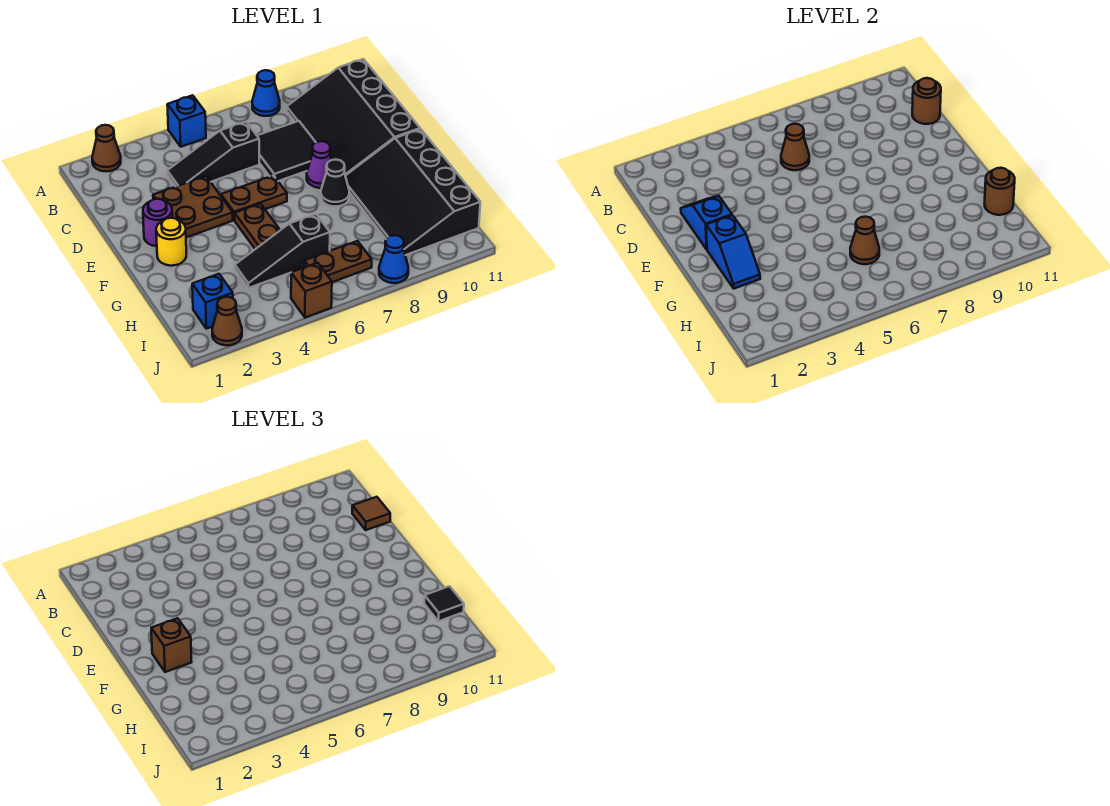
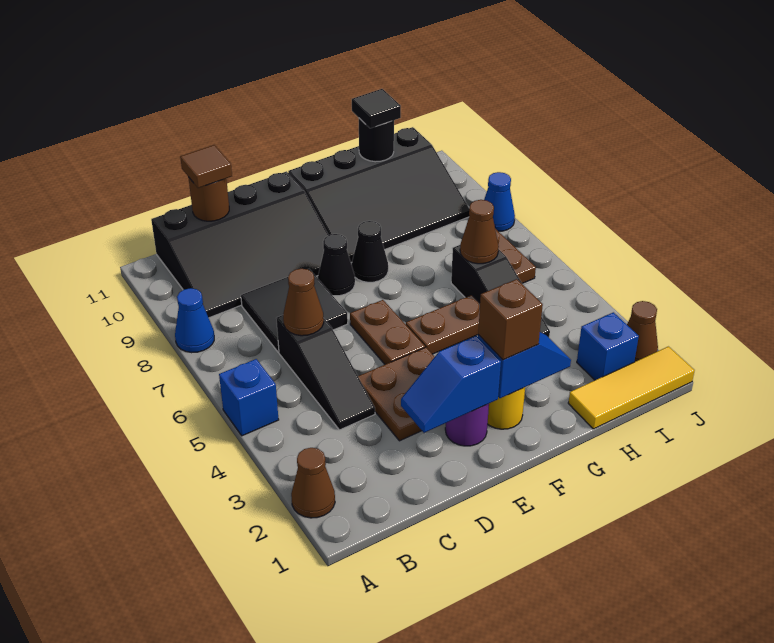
purple cone E8 level 1 -> black cone E8 level 1
none -> yellow tile H1:J1 level 1
brown round brick H11 level 2 -> black round brick H11 level 2
brown brick J5 level 1 -> none

